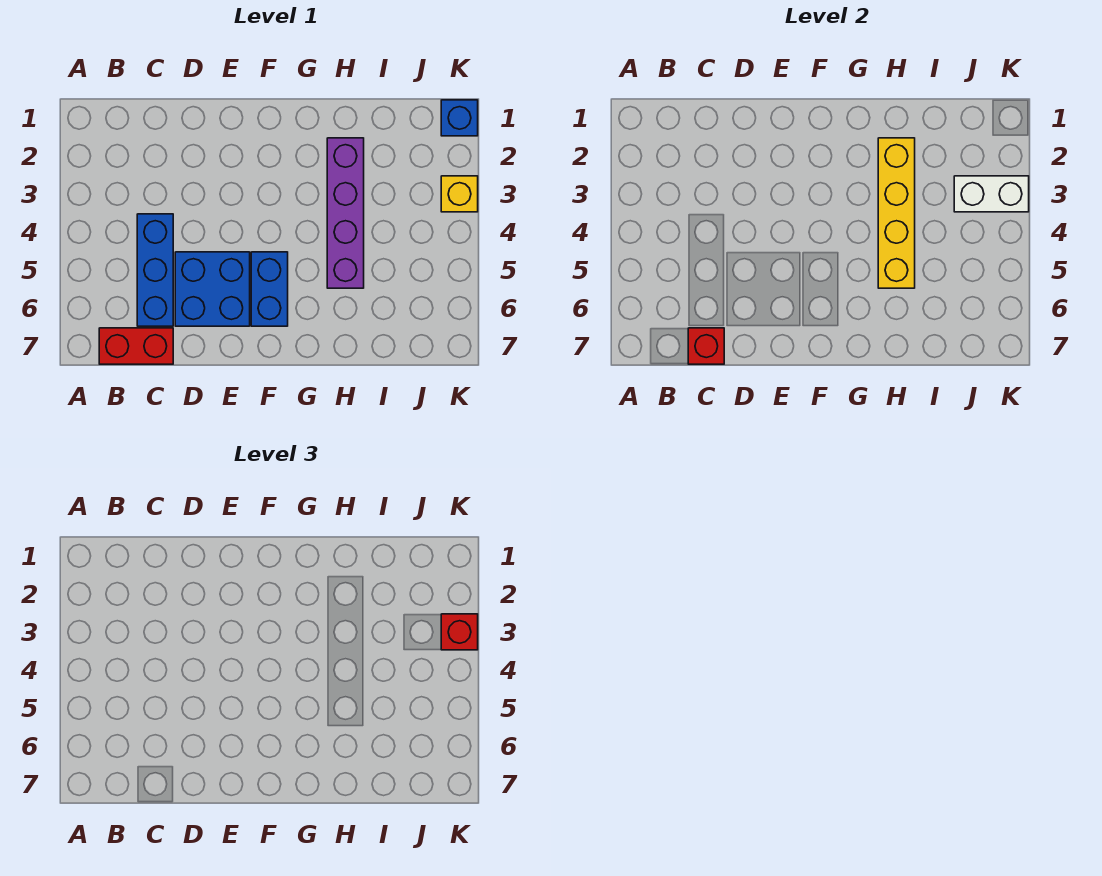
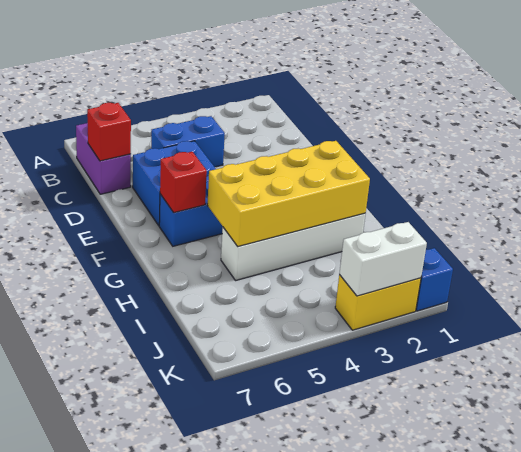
red brick B7:C7 level 1 -> purple brick B7:C7 level 1
blue brick C4:C6 level 1 -> blue brick C4:C5 level 1
purple brick H2:H5 level 1 -> white brick H2:H5 level 1
yellow brick H2:H5 level 2 -> yellow brick G2:H5 level 2
white brick J3:K3 level 2 -> white brick K2:K3 level 2
yellow brick K3 level 1 -> yellow brick K2:K3 level 1
red brick K3 level 3 -> red brick F6 level 2

